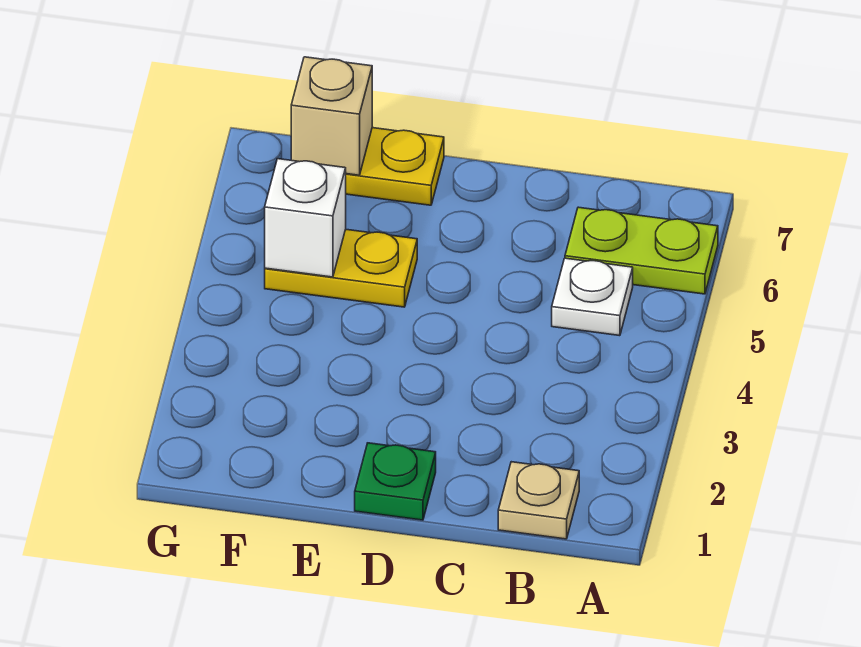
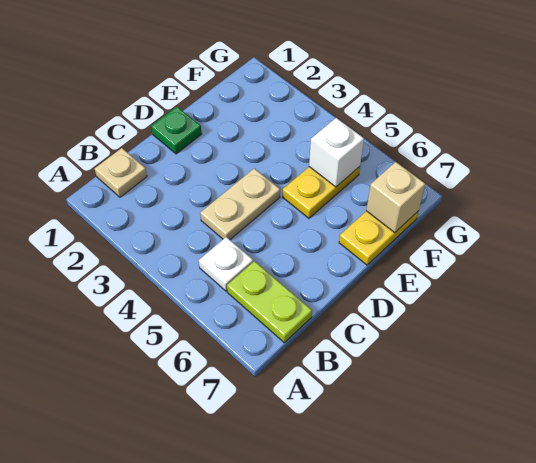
lime plate A6:B6 level 1 -> lime plate B6:B7 level 1
none -> tan plate C4:D4 level 1

